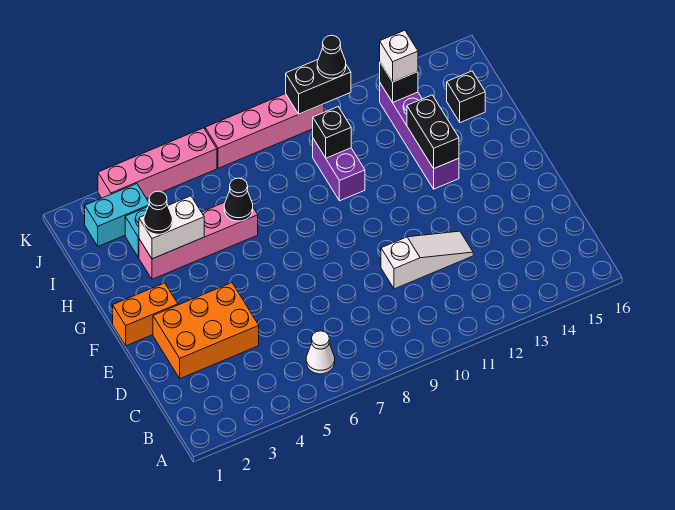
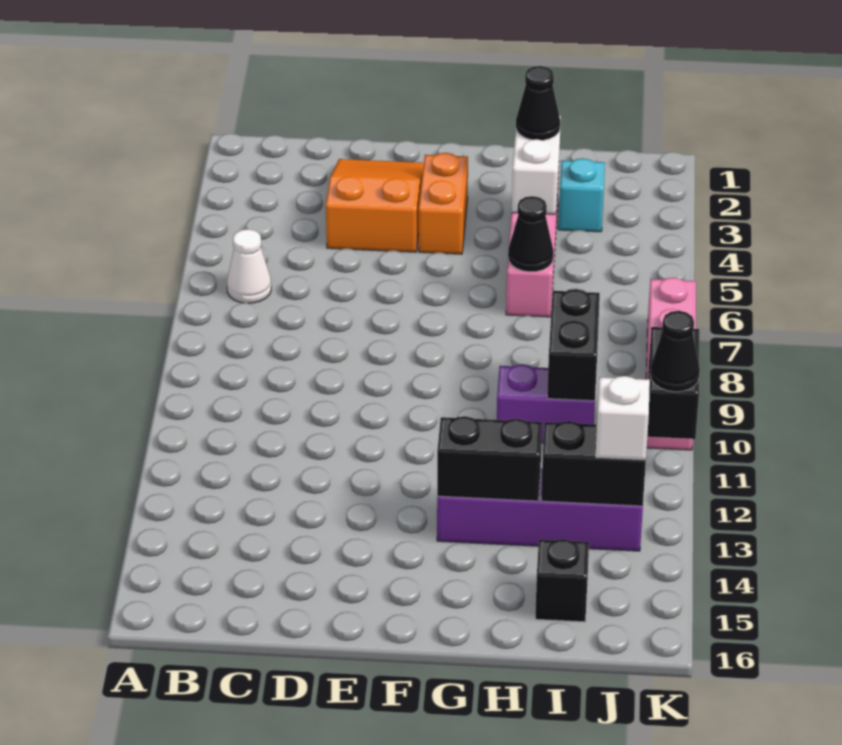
orange brick D2:E4 level 1 -> orange slope D2:E4 level 1 top 4
white slope D10:D12 level 1 top 10 -> none
orange brick F1:F2 level 1 -> orange brick F3:F4 level 1
black brick I10 level 2 -> black brick I9:I10 level 2
cyan brick J2:J3 level 1 -> none
black brick J13 level 2 -> black brick I13:J13 level 2
pink brick K3:K6 level 1 -> none

